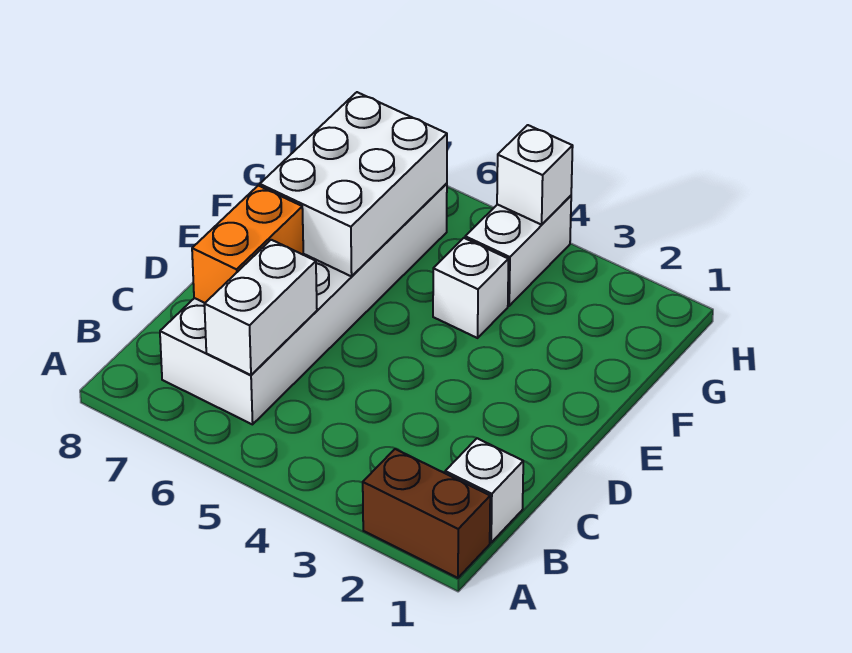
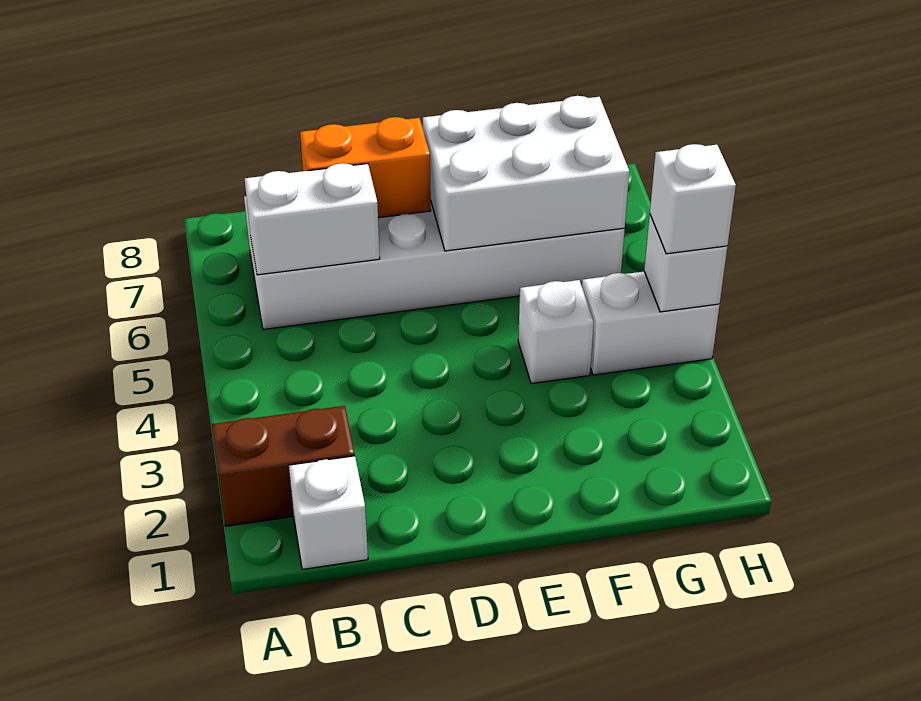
brown brick A1:A2 level 1 -> brown brick A2:B2 level 1
none -> white brick H4 level 3

